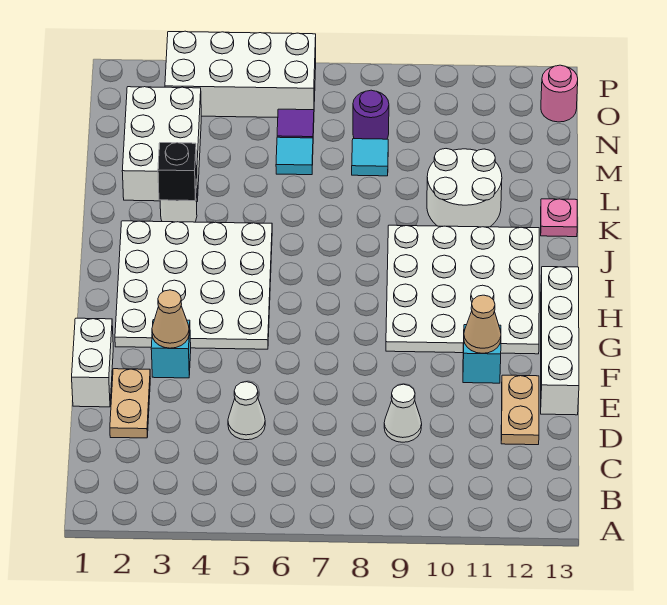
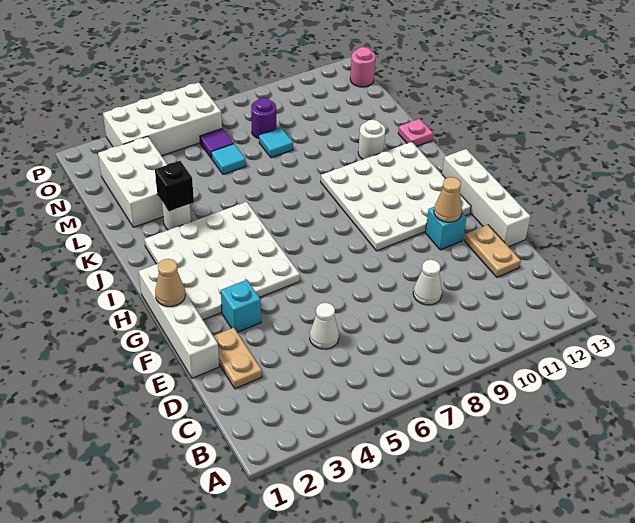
white brick E1:F1 level 1 -> white brick E1:H1 level 1
tan cone F3 level 2 -> tan cone G1 level 2
white round brick K10:L11 level 1 -> white round brick K11 level 1

